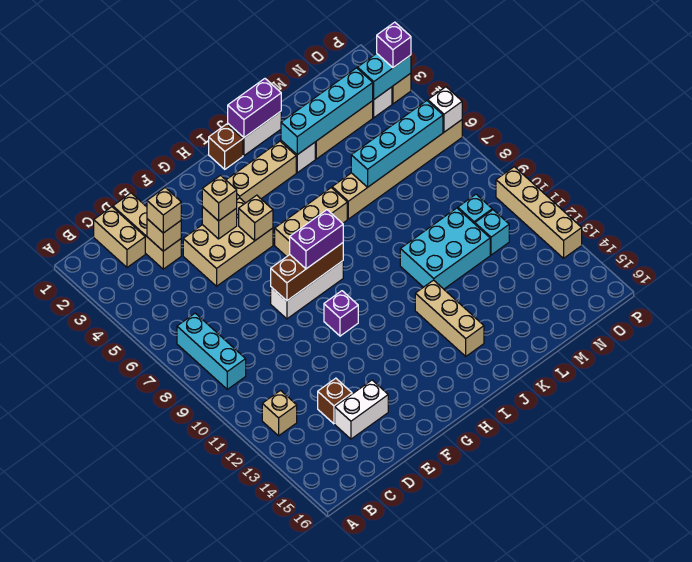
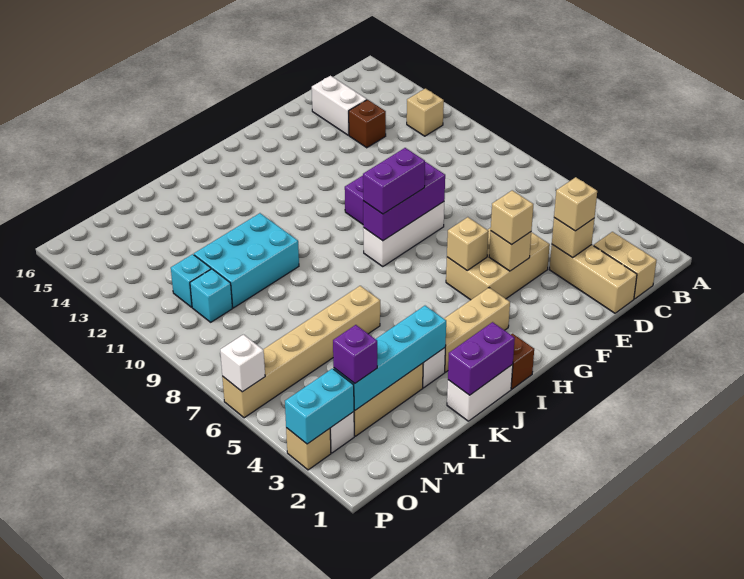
cyan brick B7:B9 level 1 -> none
white brick D14:E14 level 1 -> white brick D14:D15 level 1
brown brick F8:H8 level 2 -> purple brick F8:H8 level 2
tan brick H6:J6 level 1 -> none
tan brick J12:J14 level 1 -> none
cyan brick L6:O6 level 2 -> none
purple brick P3 level 3 -> purple brick N3 level 3
tan brick P10:P13 level 1 -> none

